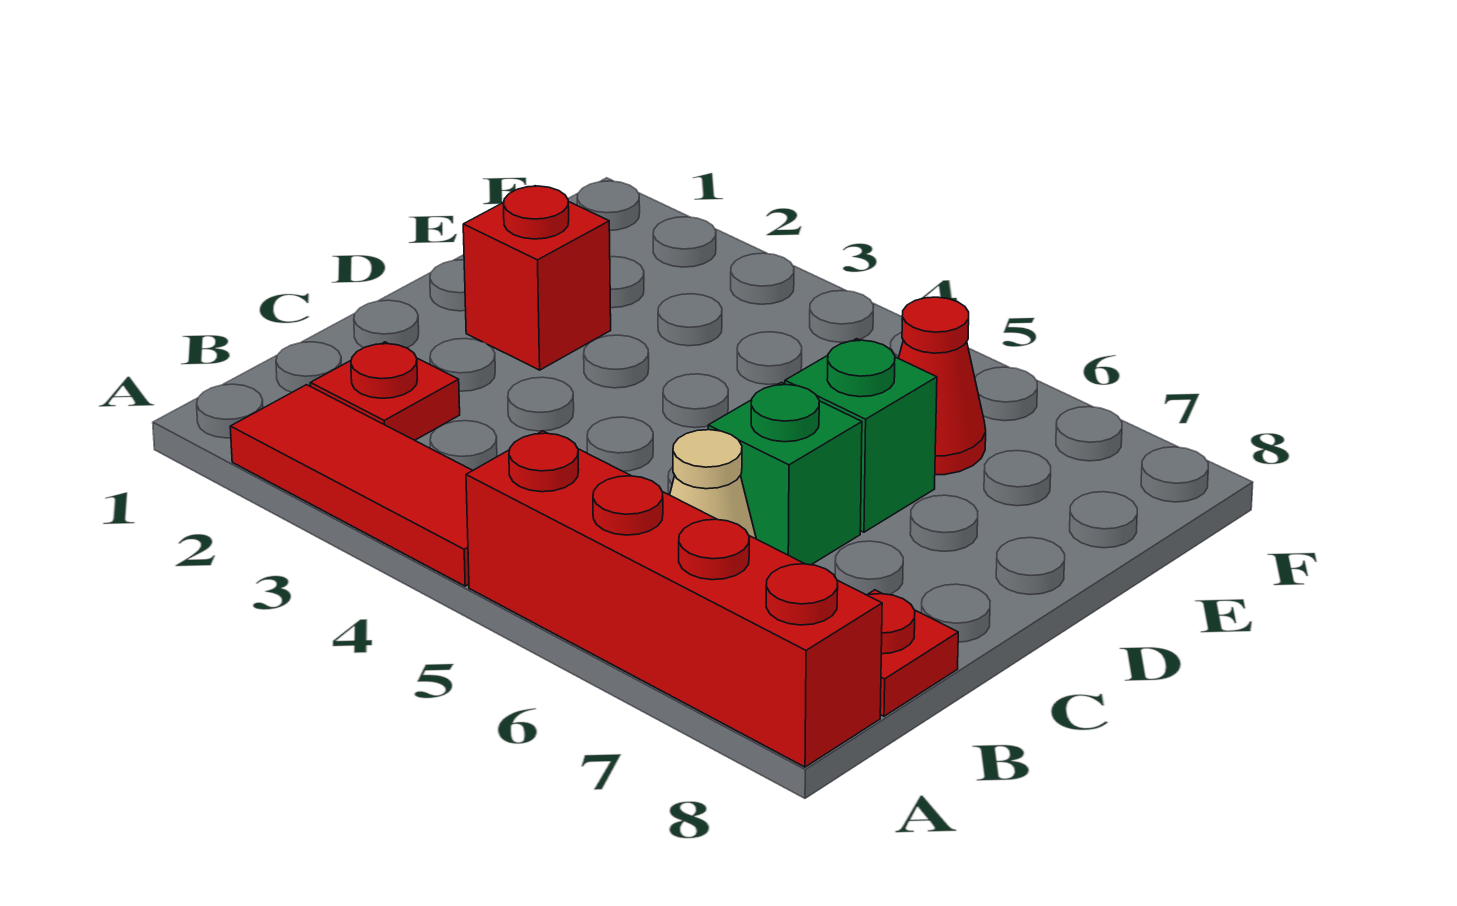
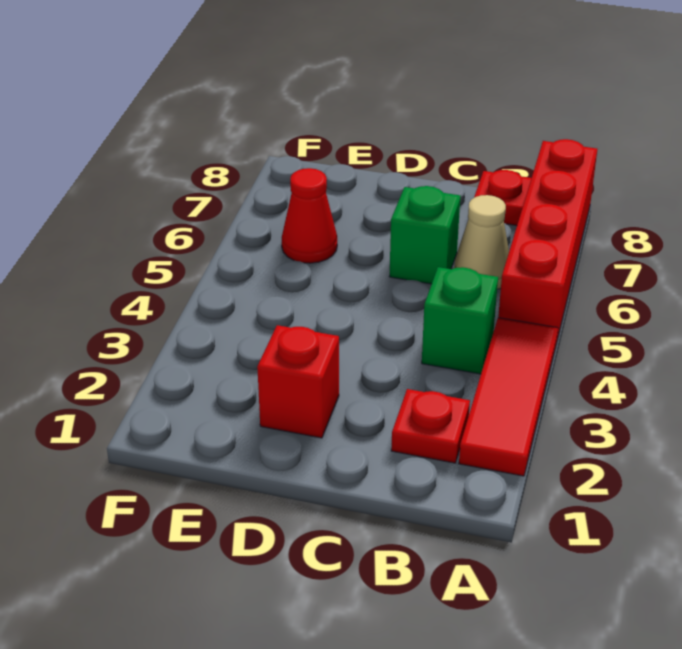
green brick D6 level 1 -> green brick B4 level 1

